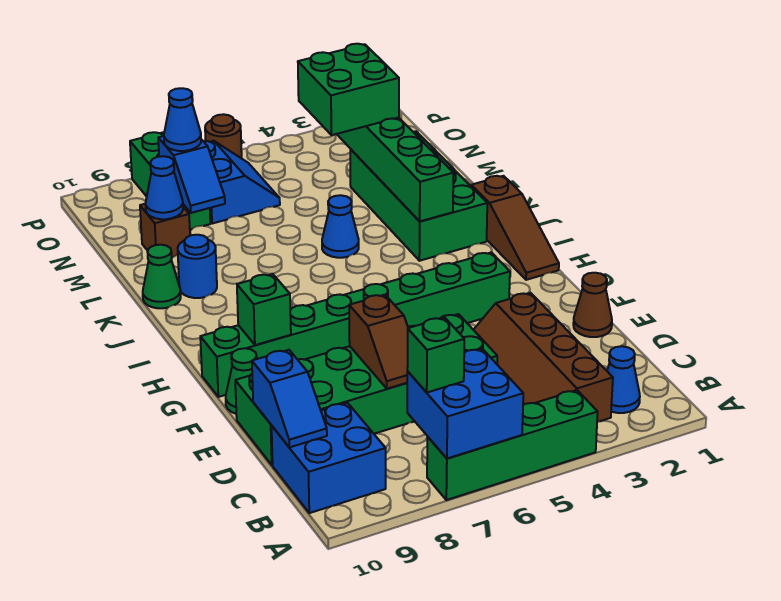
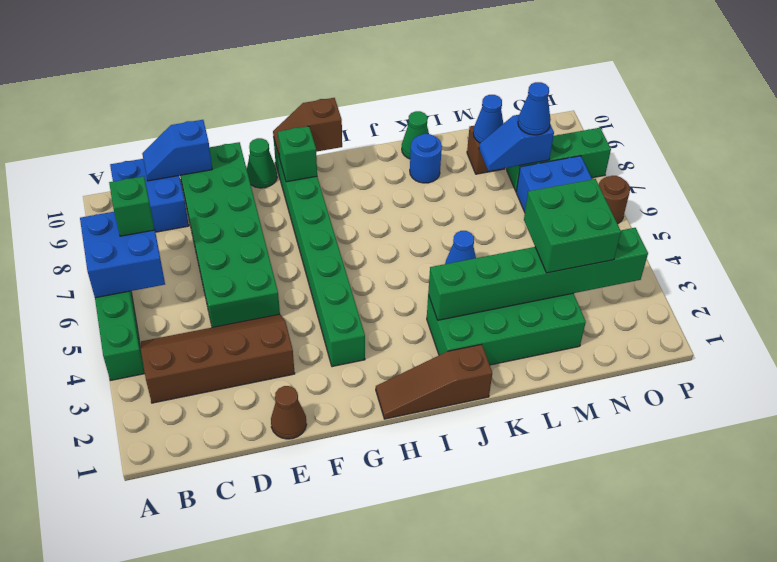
blue cone B2 level 1 -> none
brown slope D7:E7 level 2 top E -> brown slope G10:H10 level 2 top H

